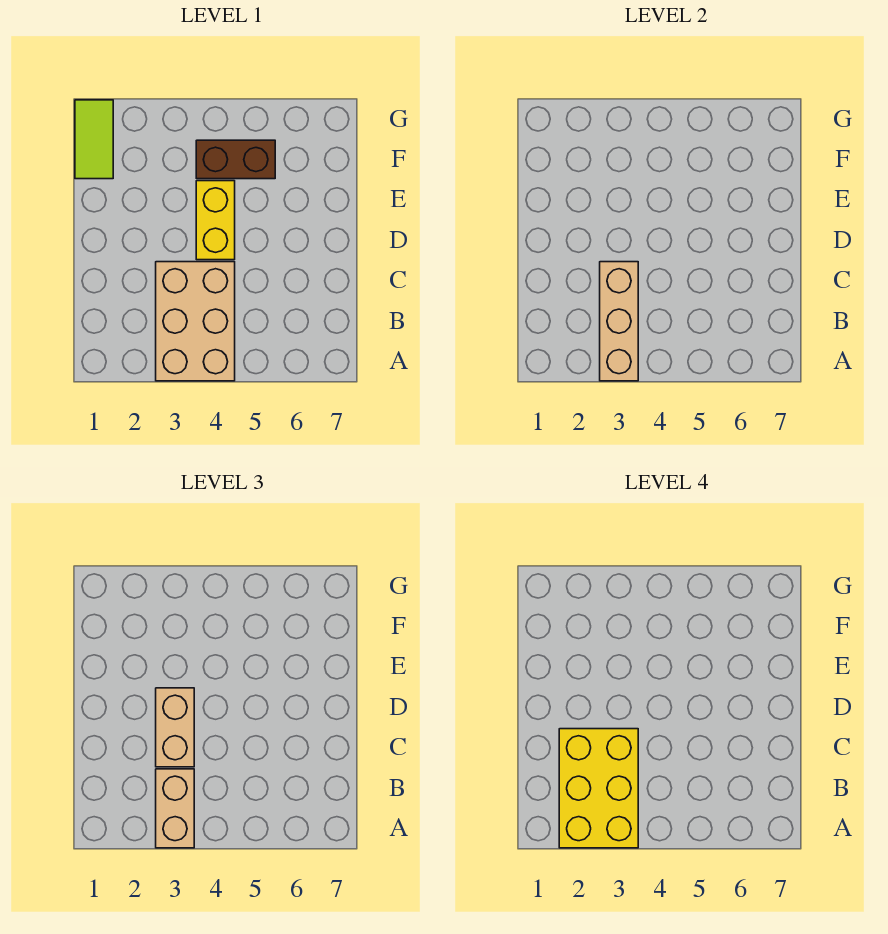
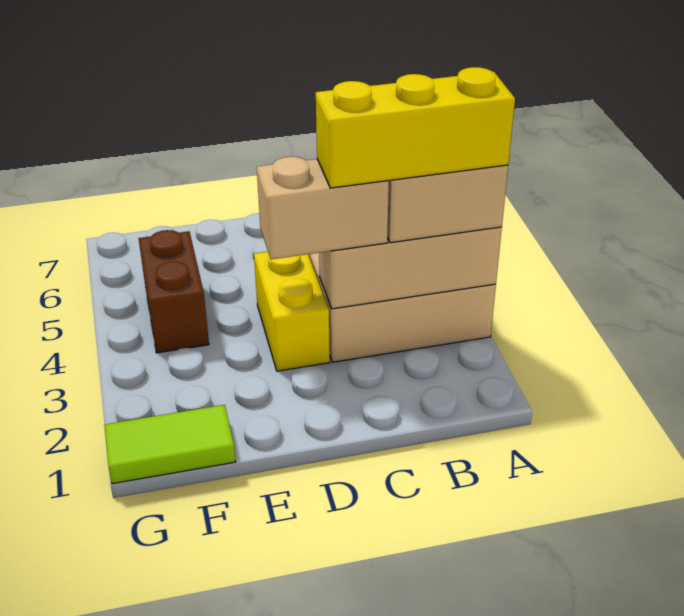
yellow brick A2:C3 level 4 -> yellow brick A3:C3 level 4
yellow brick D4:E4 level 1 -> yellow brick D3:D4 level 1

